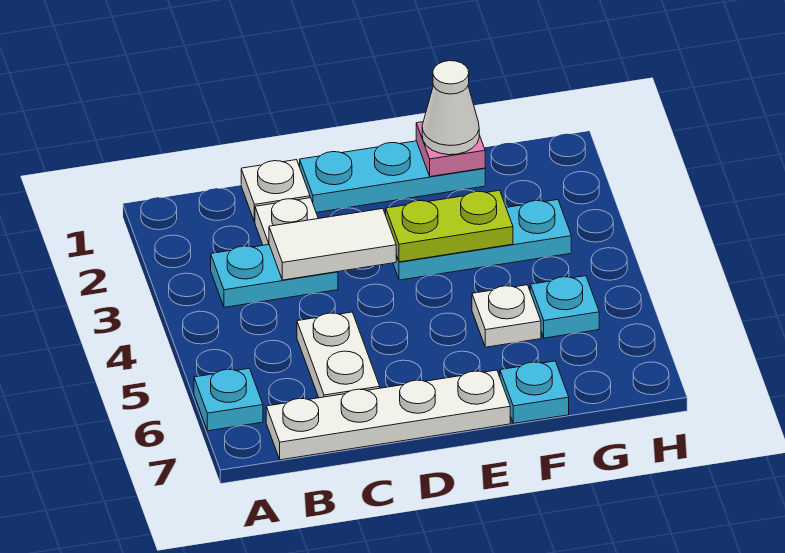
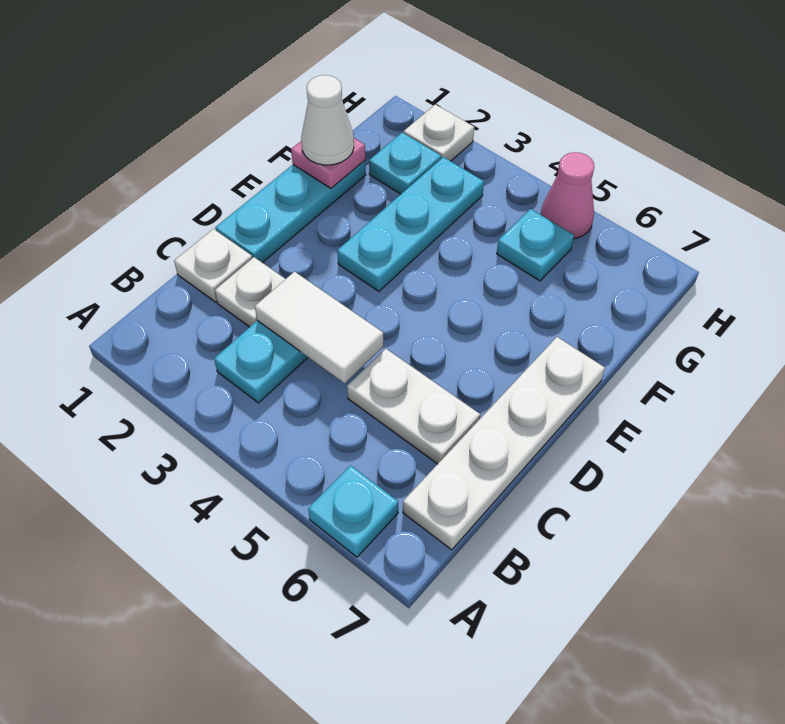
white tile C3:D3 level 2 -> white tile C3:C4 level 2
lime plate E3:F3 level 2 -> none
white plate F5 level 1 -> white plate H2 level 1
cyan plate F7 level 1 -> cyan plate G2 level 1
none -> pink cone H5 level 1

